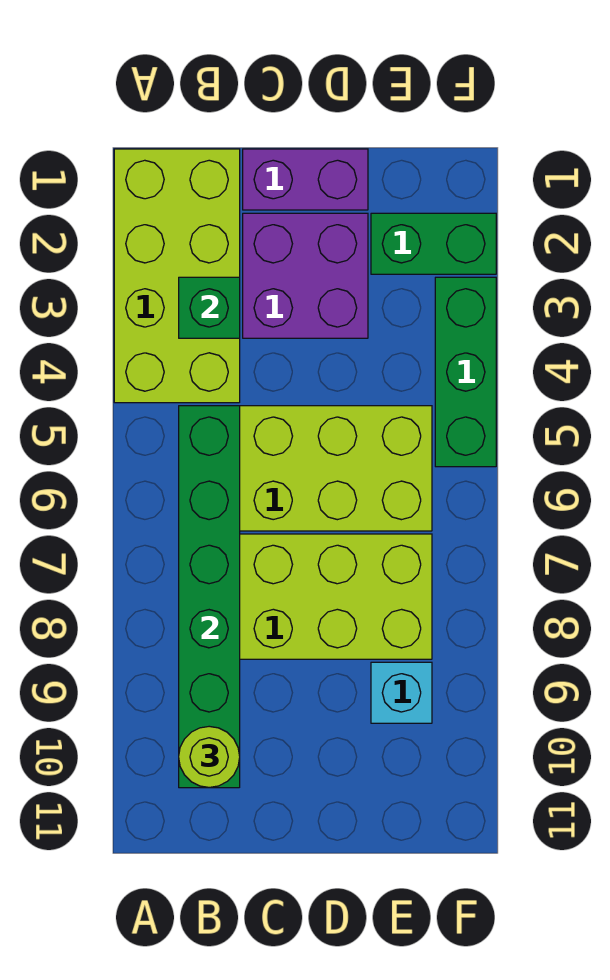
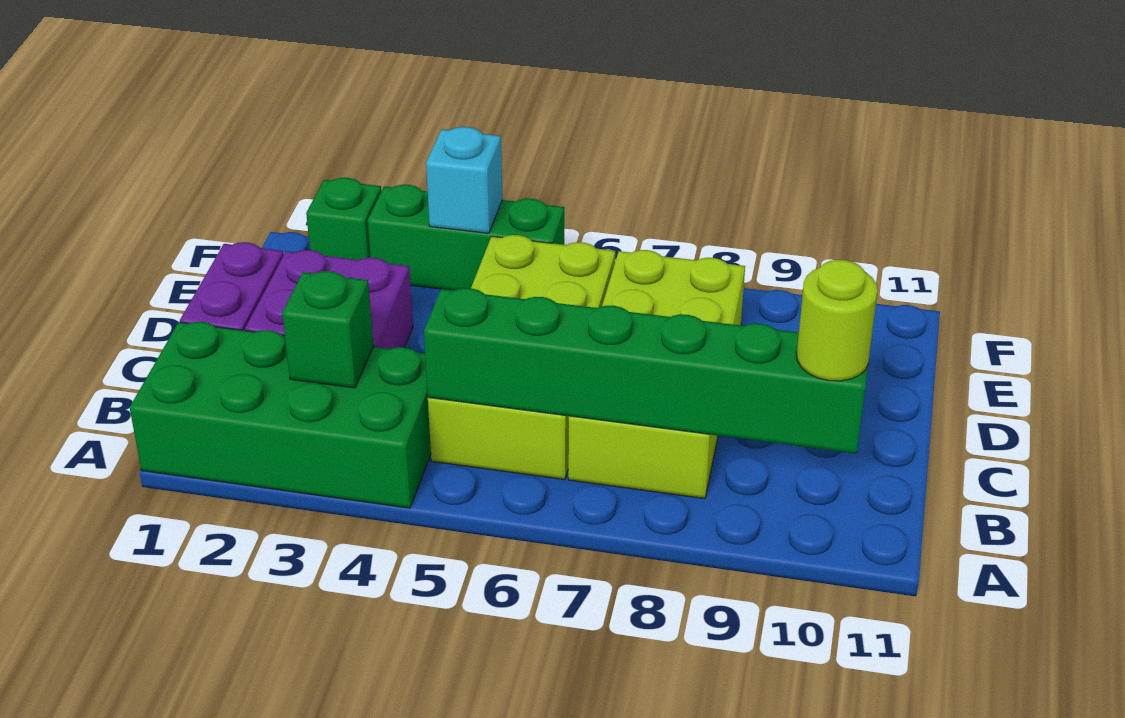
lime brick A1:B4 level 1 -> green brick A1:B4 level 1
green brick E2:F2 level 1 -> green brick F2 level 1
cyan brick E9 level 1 -> cyan brick F4 level 2

